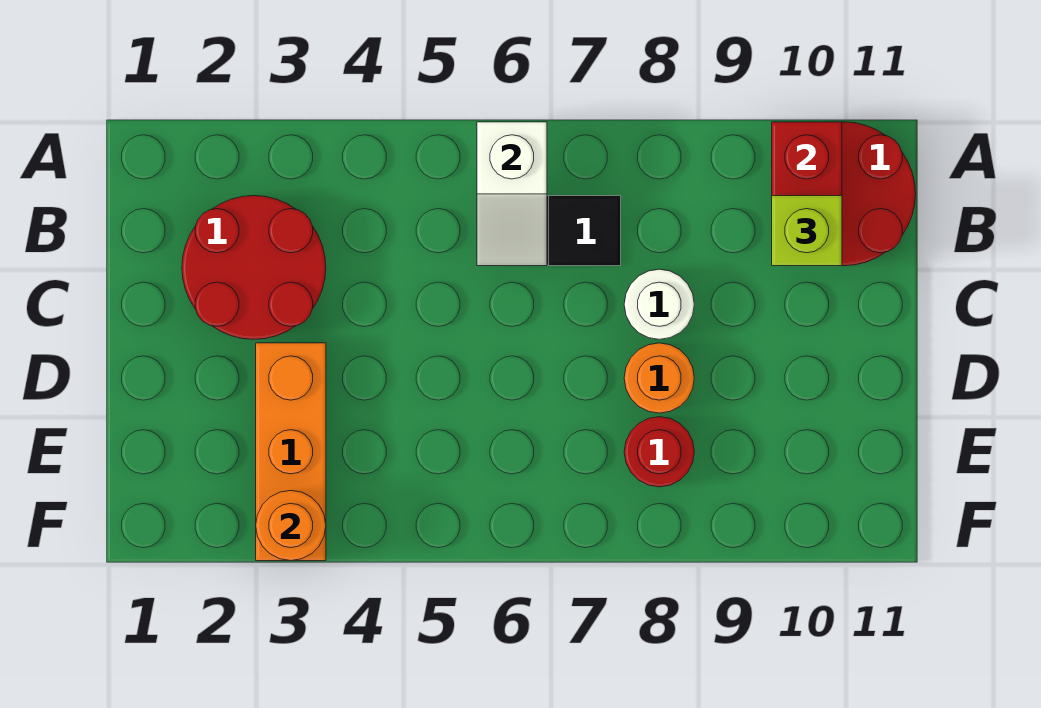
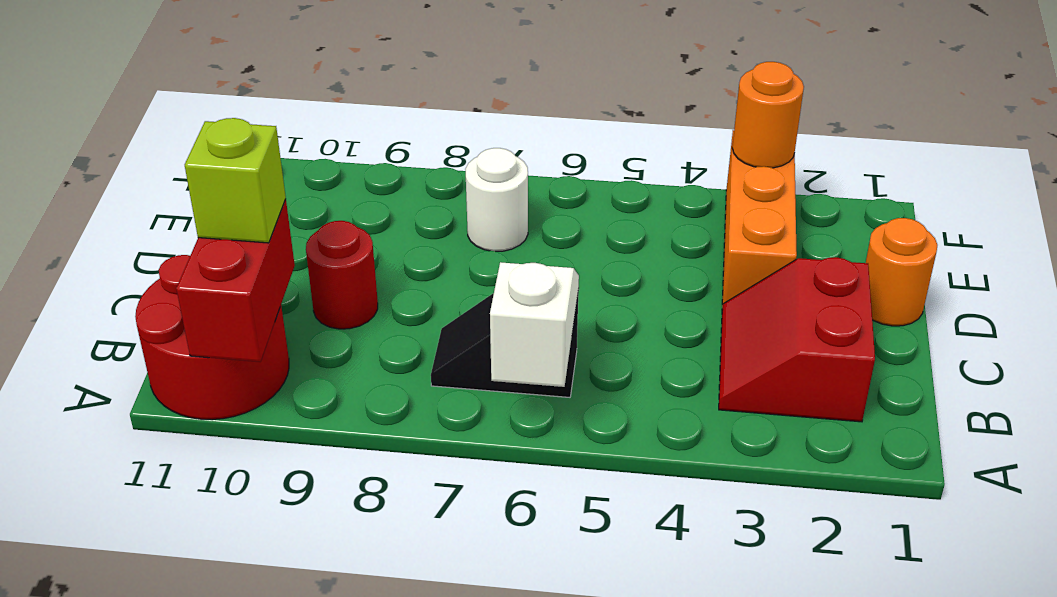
red round brick B2:C3 level 1 -> red slope B2:C3 level 1 top 2
white round brick C8 level 1 -> white round brick E7 level 1
orange round brick D8 level 1 -> orange round brick D1 level 1
red round brick E8 level 1 -> red round brick C9 level 1

